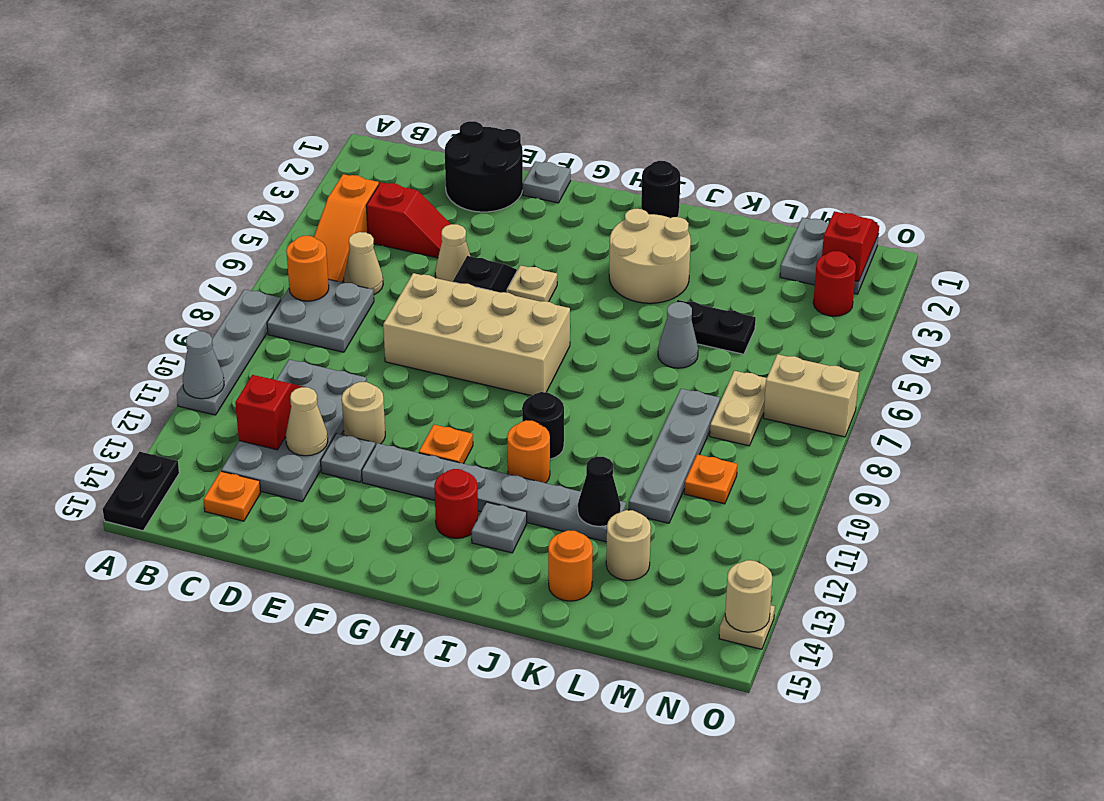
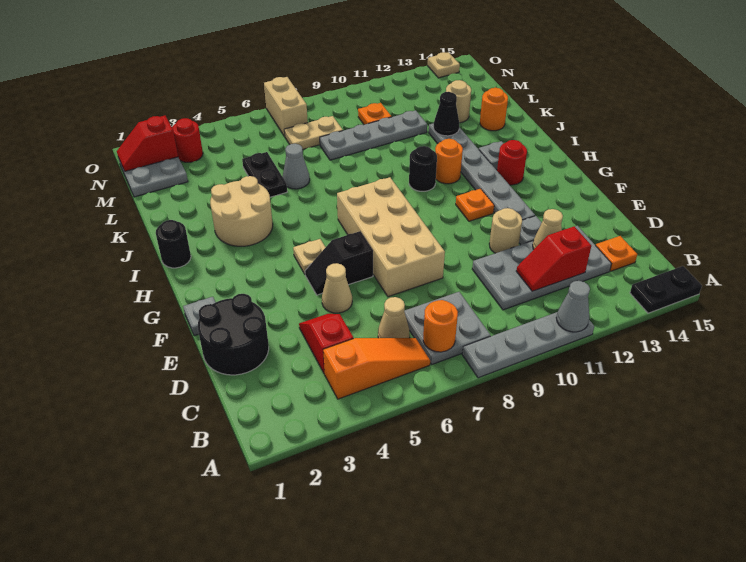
tan round brick O14 level 2 -> none

